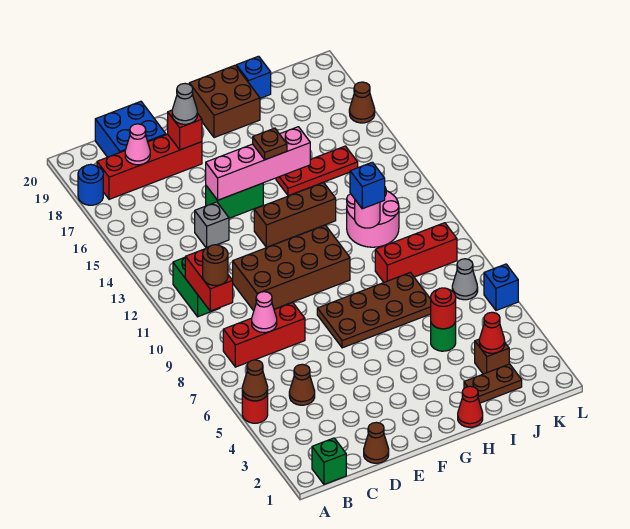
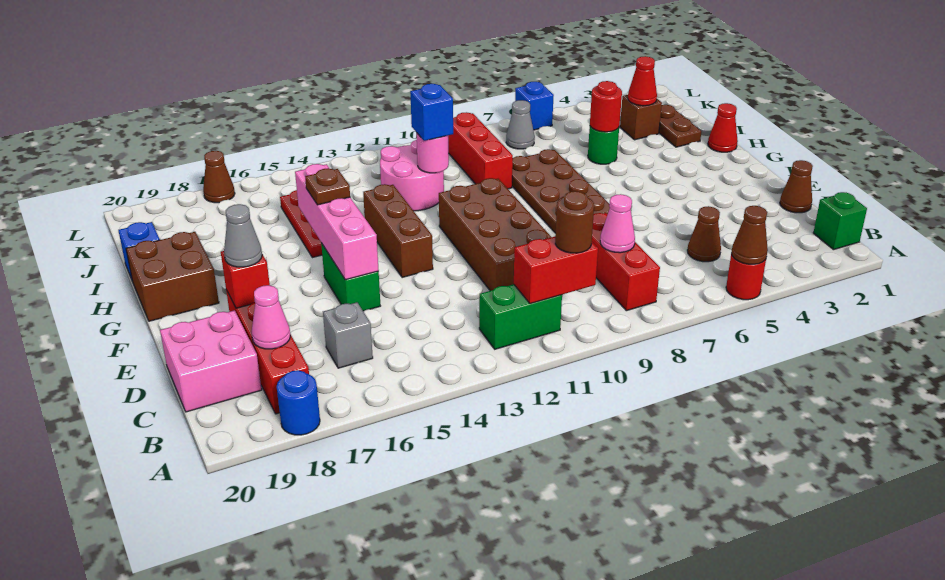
blue brick C19:D20 level 1 -> pink brick C19:D20 level 1
grey brick D14 level 1 -> grey brick C16 level 1

